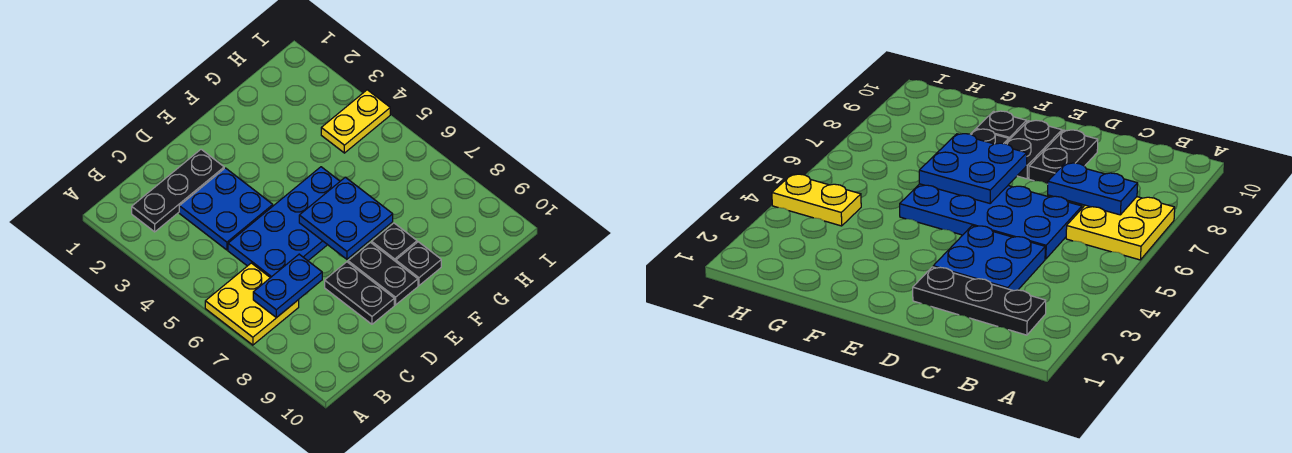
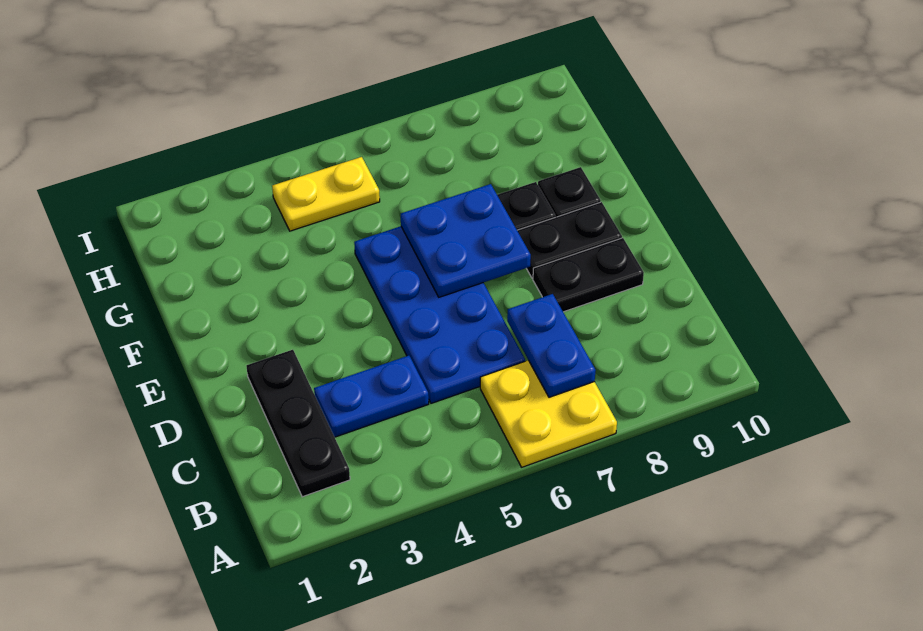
blue plate C3:D4 level 1 -> blue plate C3:C4 level 1
yellow plate H4:I4 level 1 -> yellow plate H4:H5 level 1

